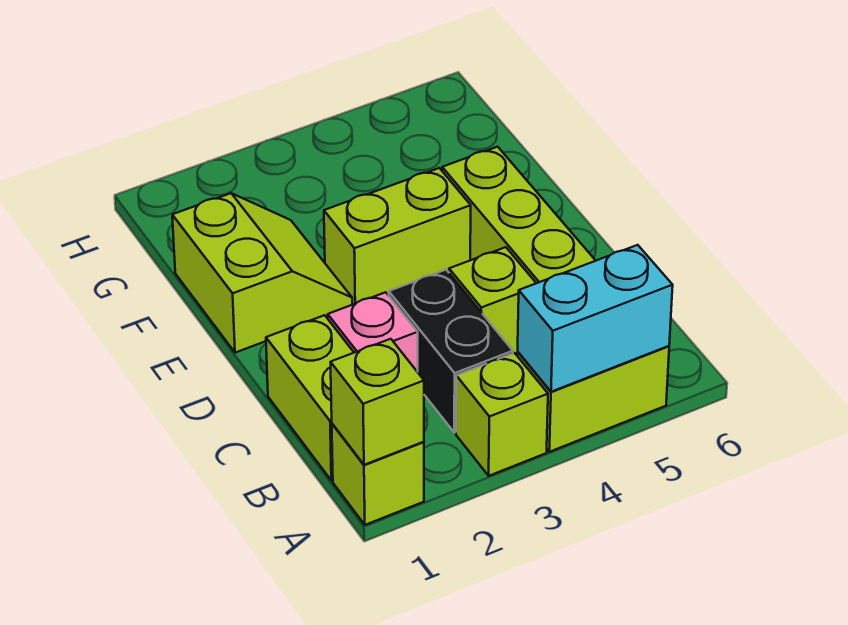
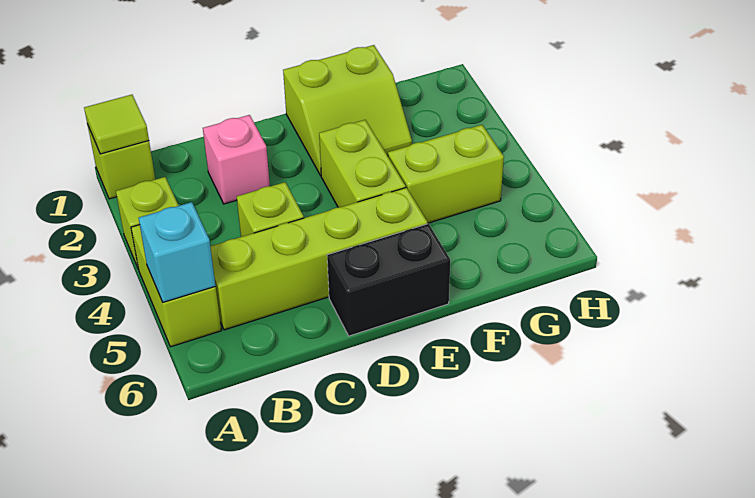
lime brick A1 level 2 -> lime tile A1 level 2
cyan brick A4:A5 level 2 -> cyan brick A5 level 2
lime brick B1:C1 level 1 -> lime brick F4:G4 level 1
black brick B3:C3 level 1 -> black brick D6:E6 level 1

